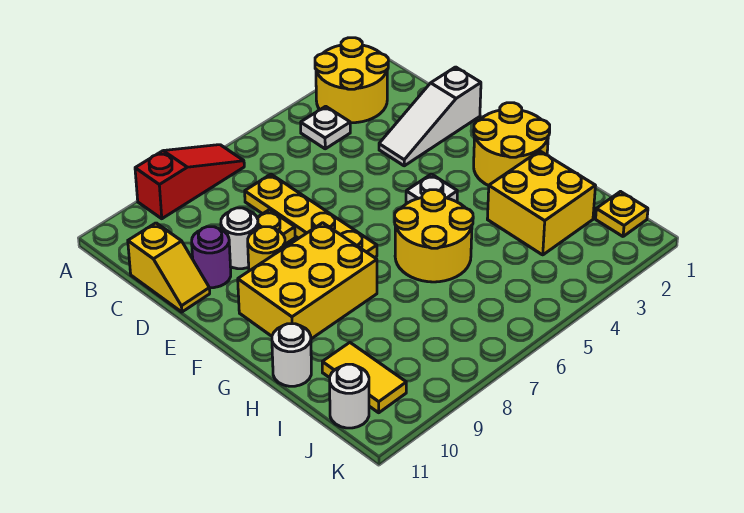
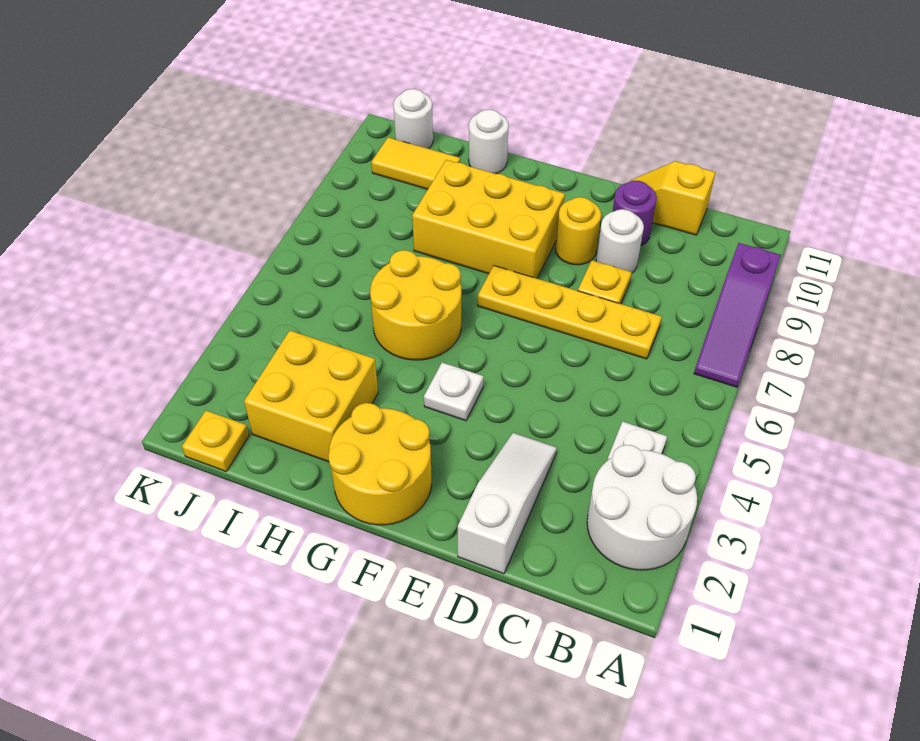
yellow round brick A2:B3 level 1 -> white round brick A2:B3 level 1
red slope A7:A9 level 1 top 9 -> purple slope A7:A9 level 1 top 9
yellow brick F8:G10 level 1 -> yellow brick F8:H9 level 1

